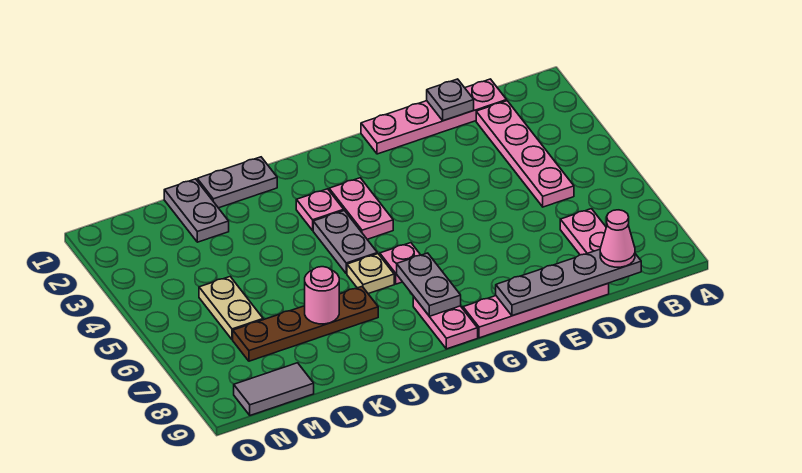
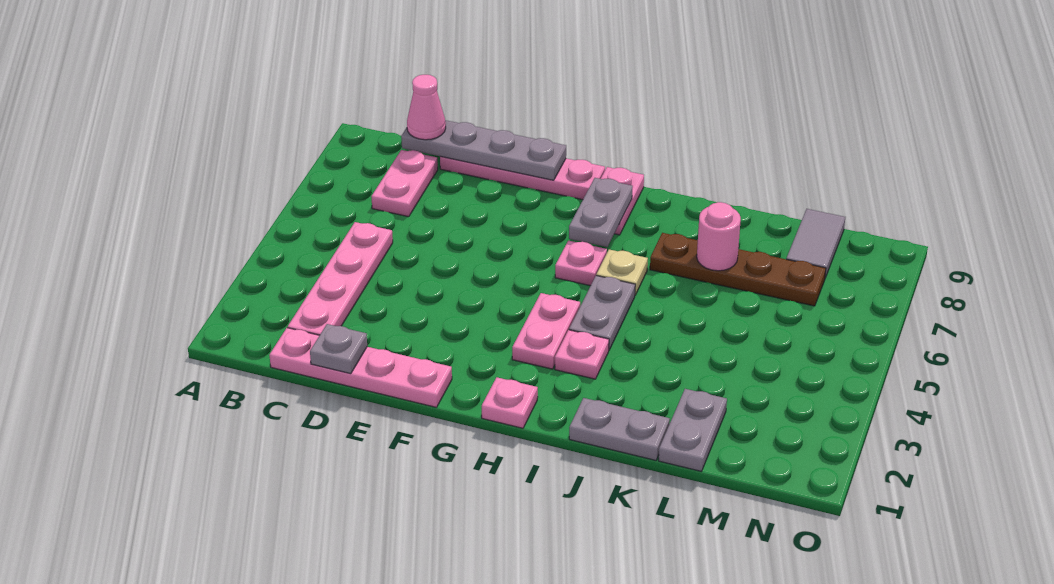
none -> pink plate H1 level 1
tan plate M5:M6 level 1 -> none
grey tile M9:N9 level 1 -> grey tile M8:M9 level 1

